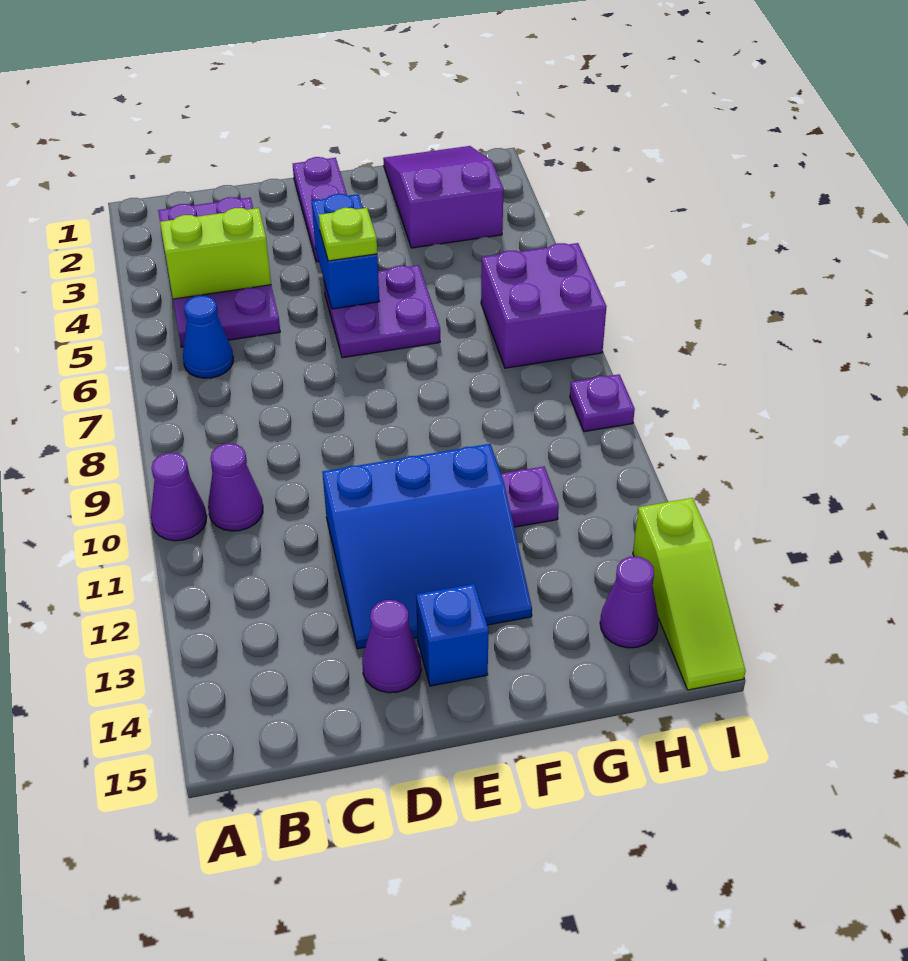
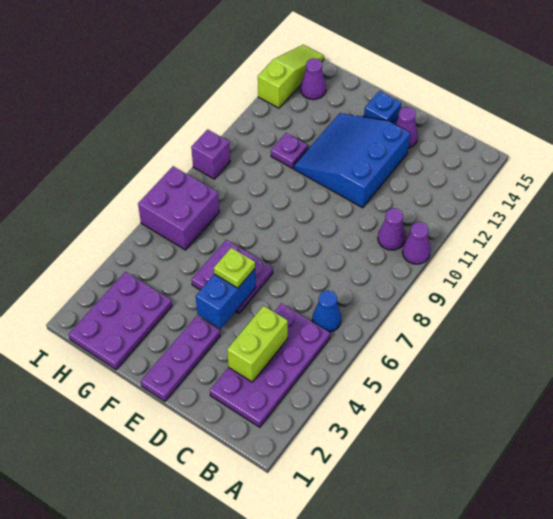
lime brick B4:C4 level 2 -> lime brick C3:C4 level 2
blue slope D11:F13 level 1 top 11 -> blue slope D11:F13 level 1 top D
purple slope G1:H3 level 1 top 3 -> purple plate G1:H3 level 1
purple plate I9 level 1 -> purple brick I9 level 1

